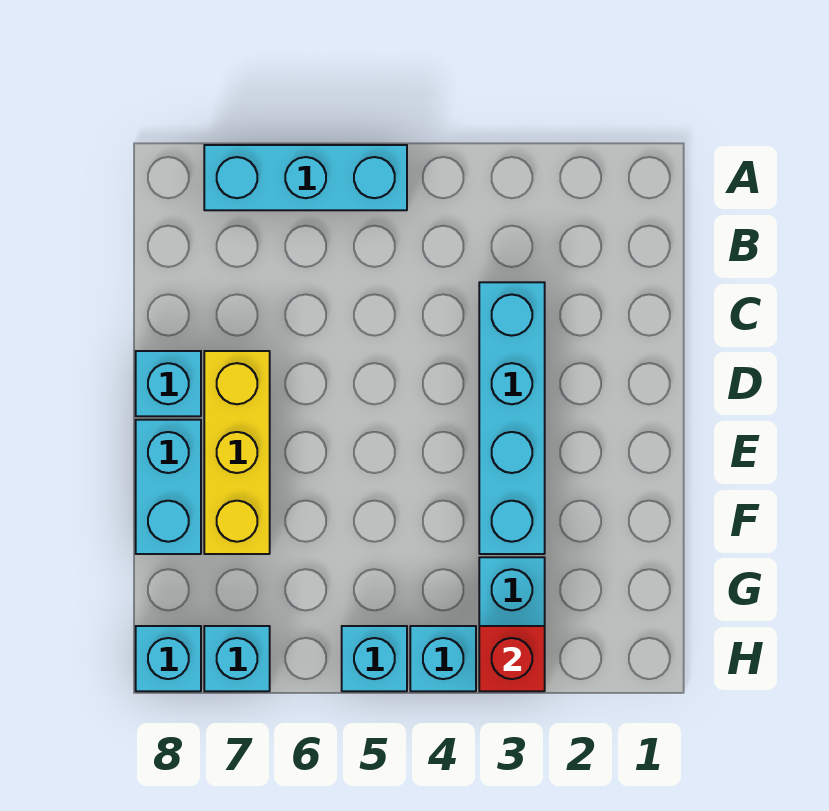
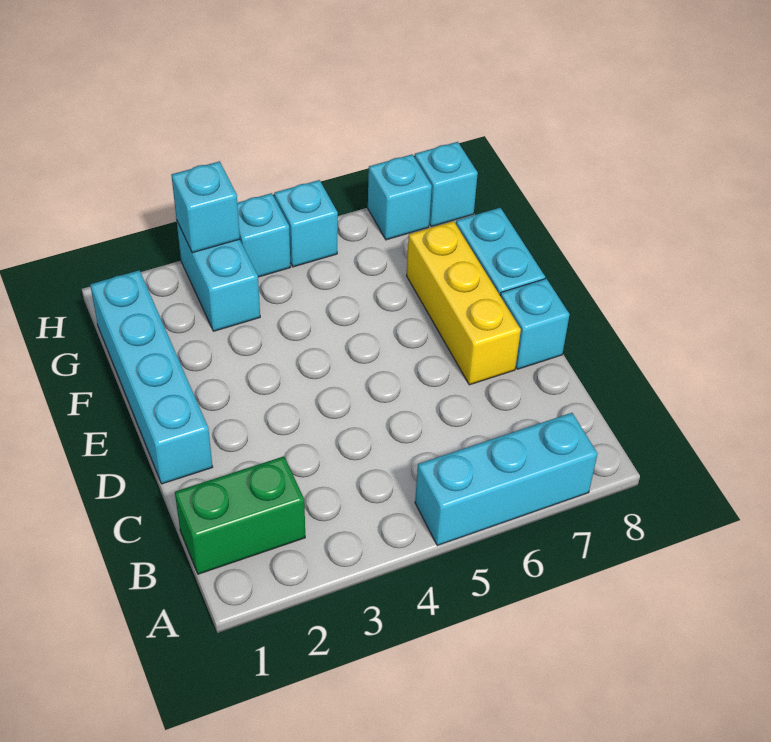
none -> green brick B1:B2 level 1
cyan brick C3:F3 level 1 -> cyan brick D1:G1 level 1
red brick H3 level 2 -> cyan brick H3 level 2

